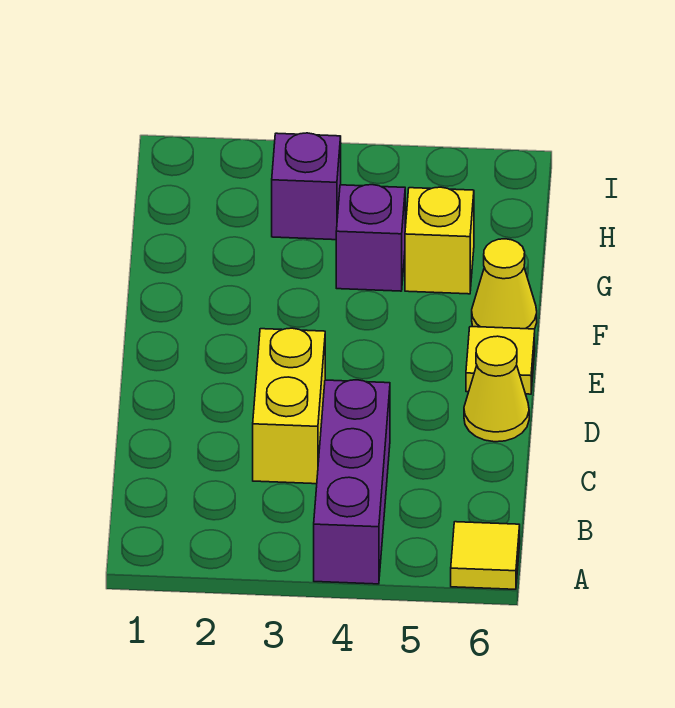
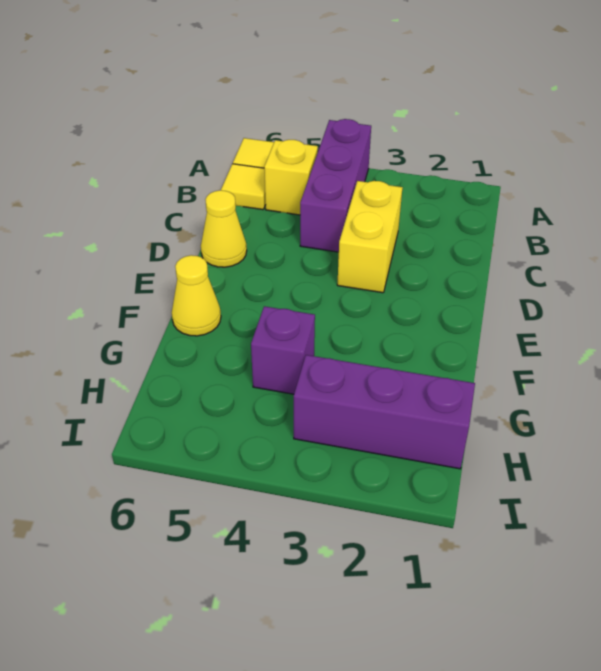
yellow tile E6 level 1 -> yellow tile B6 level 1
yellow brick G5 level 1 -> yellow brick B5 level 1
purple brick H3 level 1 -> purple brick H1:H3 level 1

